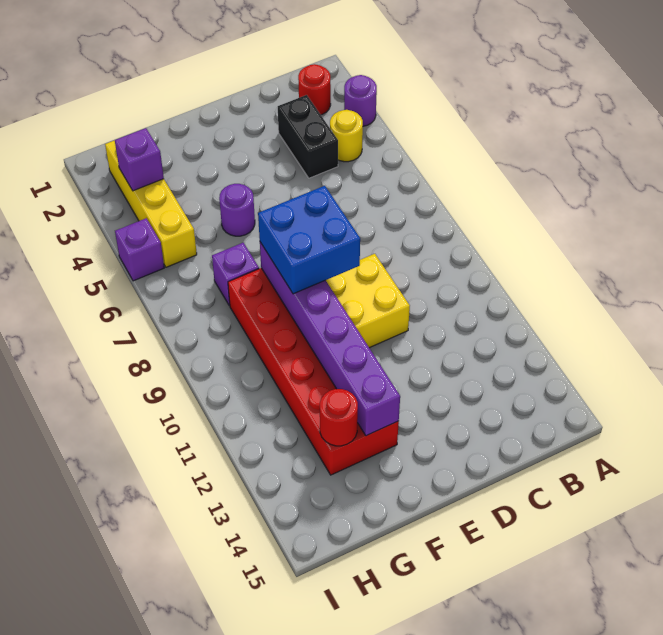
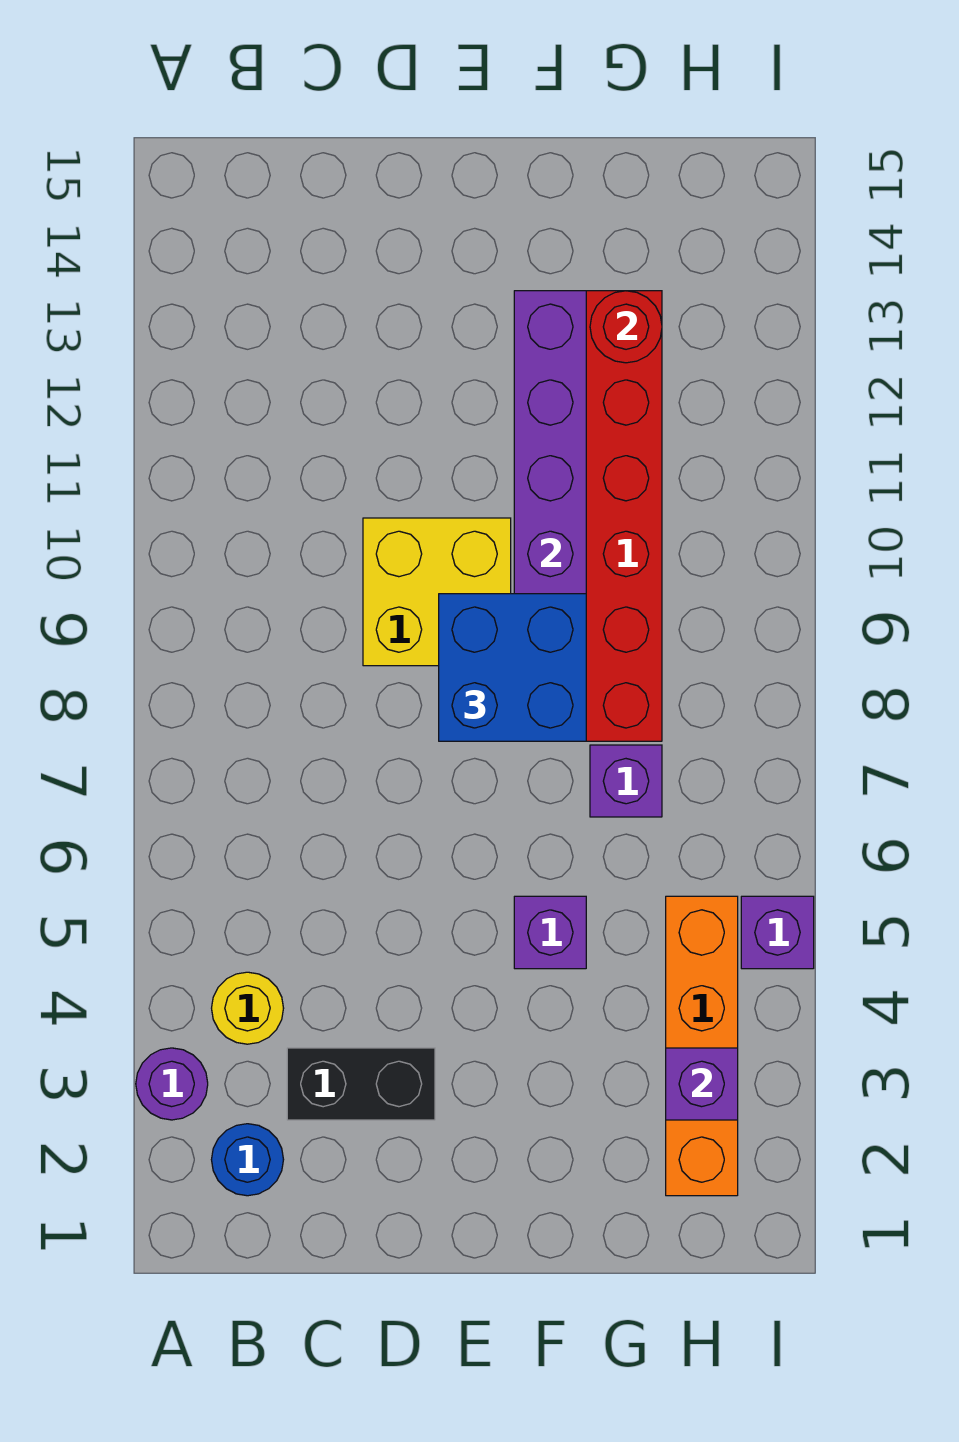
red round brick B2 level 1 -> blue round brick B2 level 1
black brick C3:C4 level 1 -> black brick C3:D3 level 1
purple round brick F5 level 1 -> purple brick F5 level 1
yellow brick H2:H5 level 1 -> orange brick H2:H5 level 1

